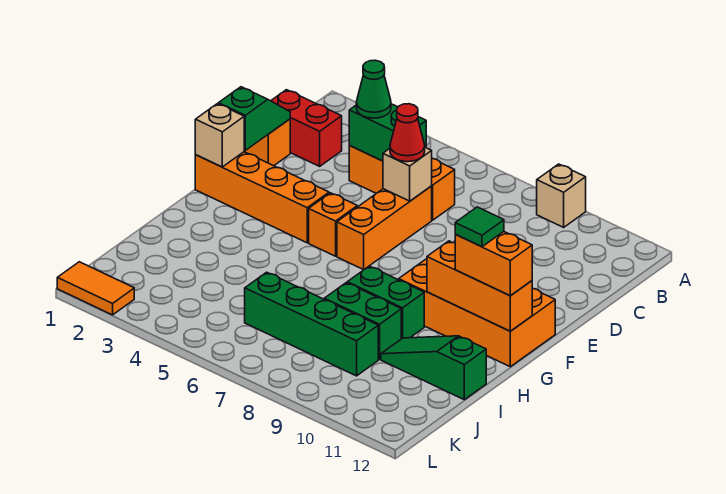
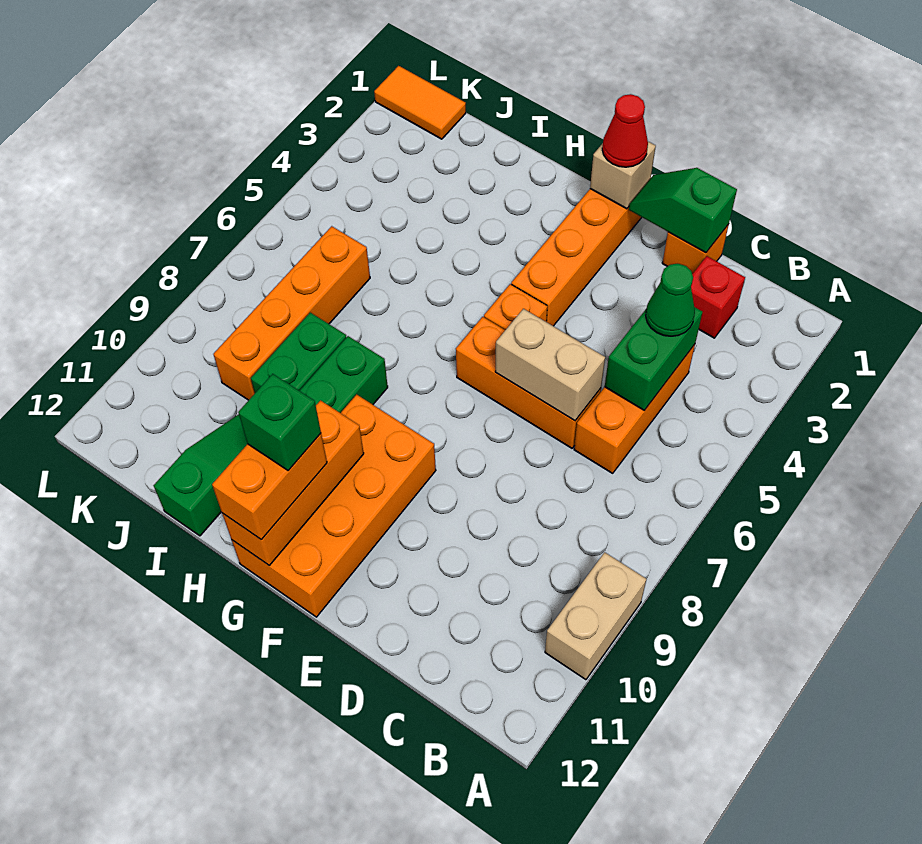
tan brick A9 level 1 -> tan brick A9:A10 level 1
red brick C1:C2 level 1 -> red brick C2 level 1
green slope D1:E1 level 2 top E -> green slope D1:E1 level 2 top D
tan brick D6 level 2 -> tan brick D6:E6 level 2
red cone D6 level 3 -> red cone F1 level 3
green tile G11 level 4 -> green brick G11 level 4
green brick J6:J9 level 1 -> orange brick J6:J9 level 1
orange tile L1:L2 level 1 -> orange tile K1:L1 level 1

